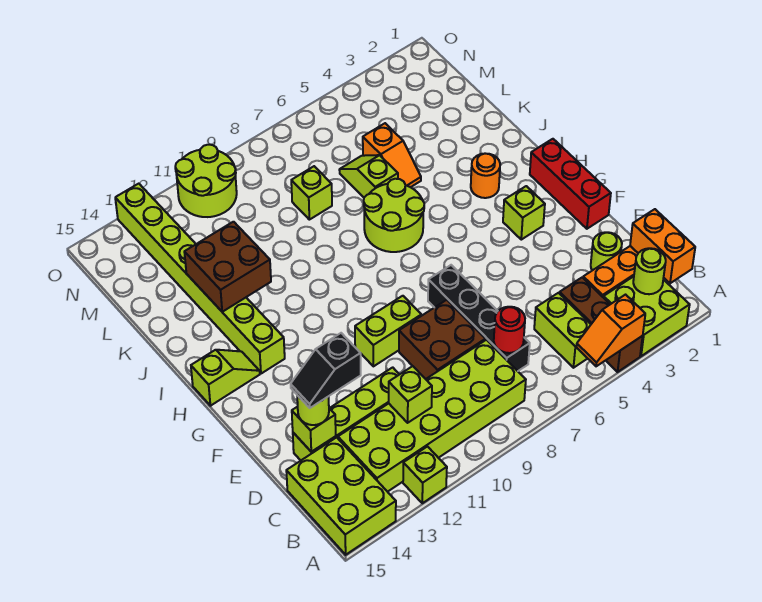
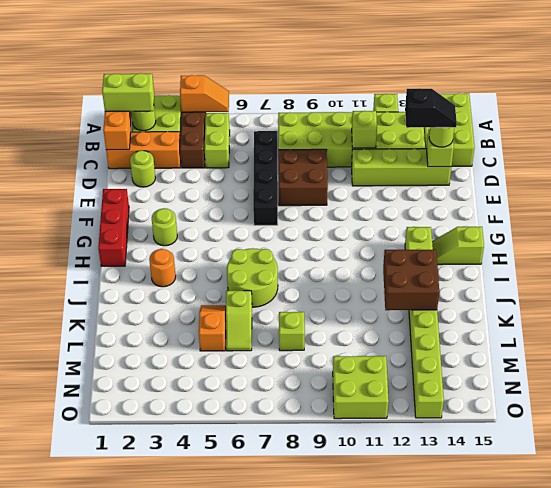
red round brick C7 level 2 -> none
lime brick F9:F10 level 1 -> lime brick B1:B2 level 3
lime brick G3 level 1 -> lime round brick G3 level 1
lime round brick N10:O11 level 1 -> lime brick N10:O11 level 1

